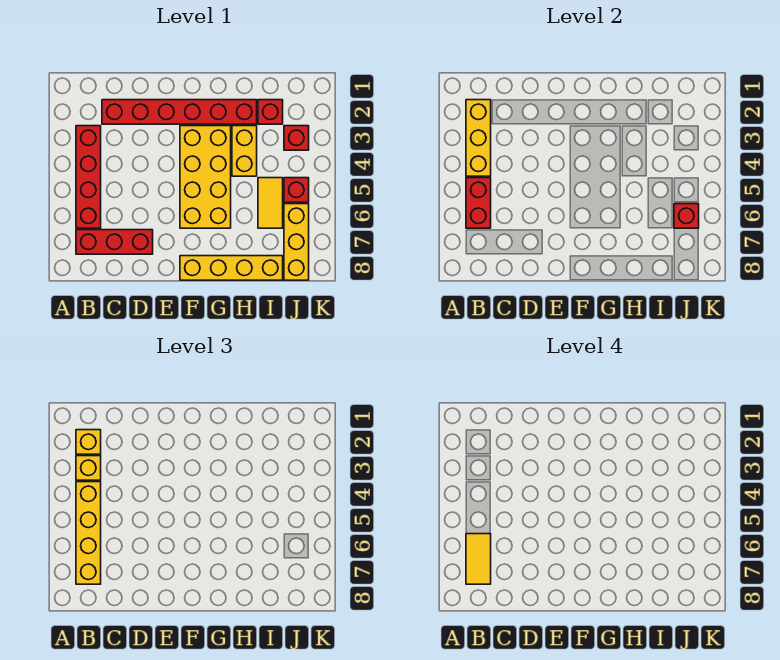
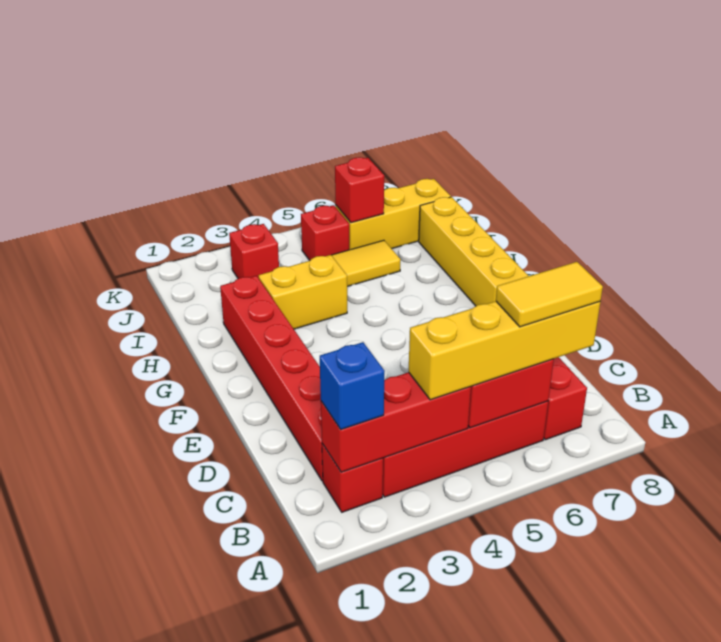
yellow brick B2:B4 level 2 -> red brick B2:B4 level 2
yellow brick B2 level 3 -> blue brick B2 level 3
yellow brick B3 level 3 -> none
yellow brick F3:G6 level 1 -> none
red brick I2 level 1 -> red brick B2 level 1

